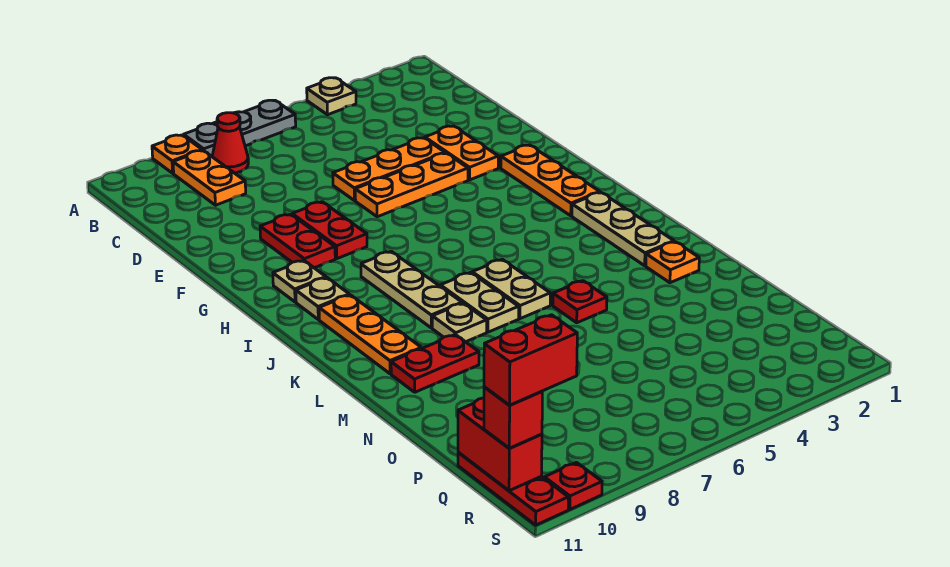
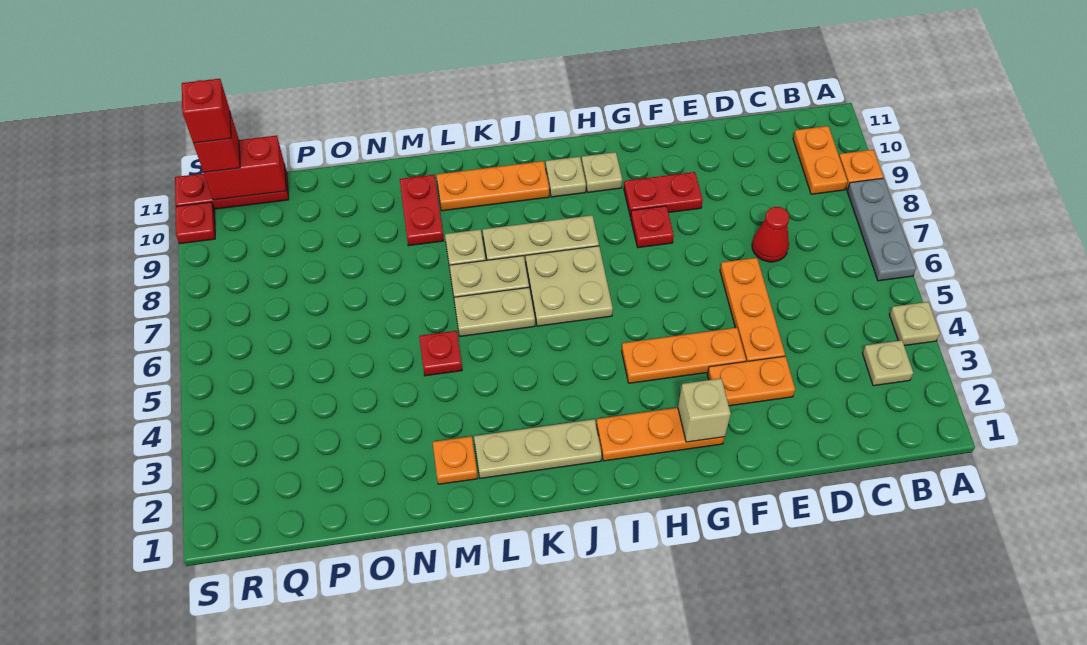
none -> tan plate B3 level 1
red cone B8 level 1 -> red cone D7 level 1
orange plate B9:C9 level 1 -> orange plate B9:B10 level 1
orange plate F4:F6 level 1 -> orange plate F4:H4 level 1
red plate F8:G8 level 1 -> red plate G8 level 1
none -> tan brick G2 level 2
none -> tan plate I6:J7 level 1
red brick R10:R11 level 4 -> red brick R11 level 4

